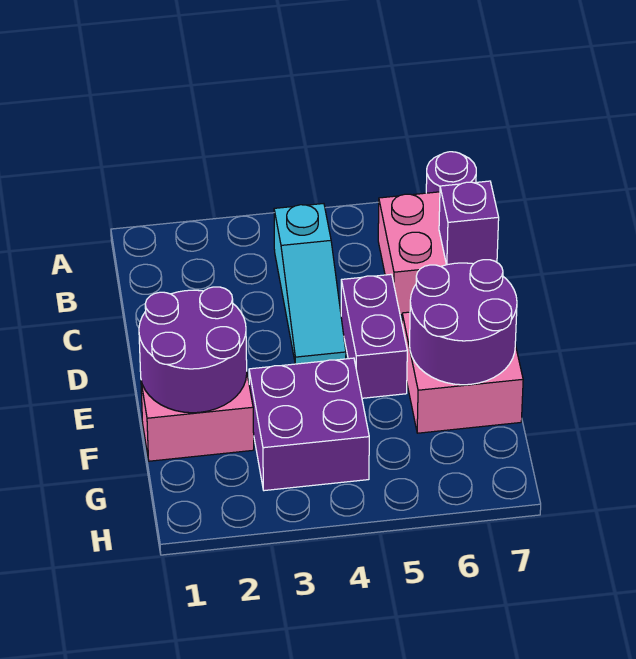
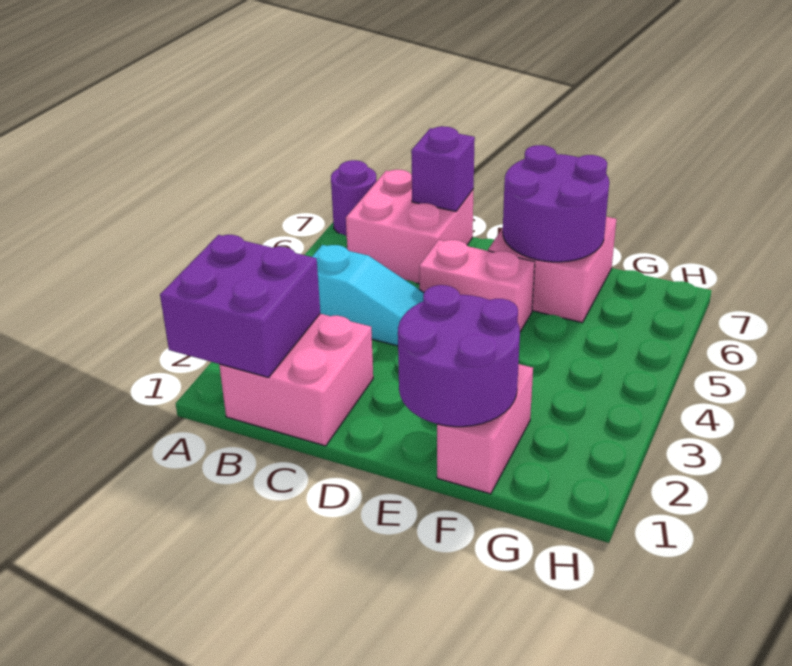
none -> pink brick B1:C2 level 1
purple brick D5:E5 level 1 -> pink brick D5:E5 level 1
purple brick F3:G4 level 1 -> purple brick A1:B2 level 2

